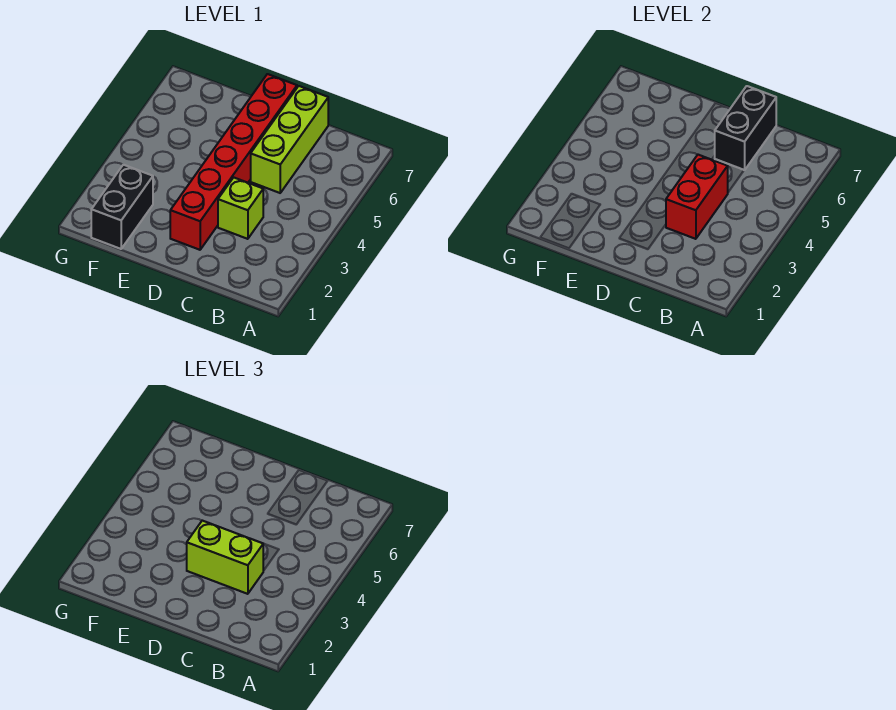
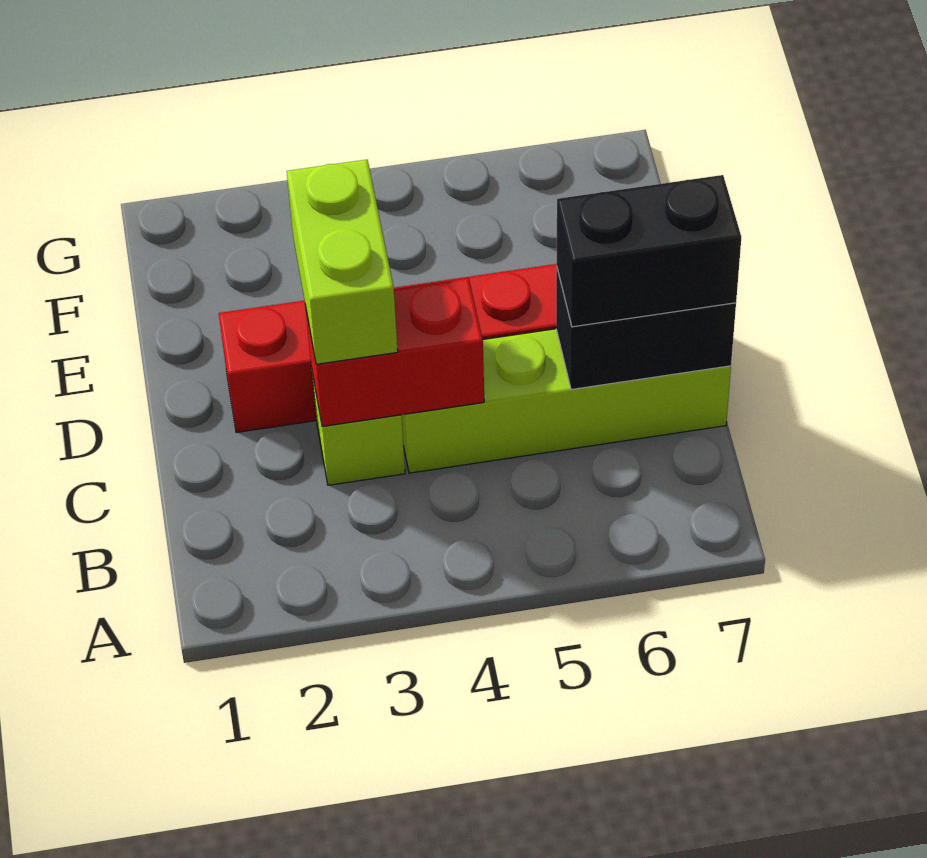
lime brick C5:C7 level 1 -> lime brick C4:C7 level 1
black brick F1:F2 level 1 -> black brick C6:C7 level 3

